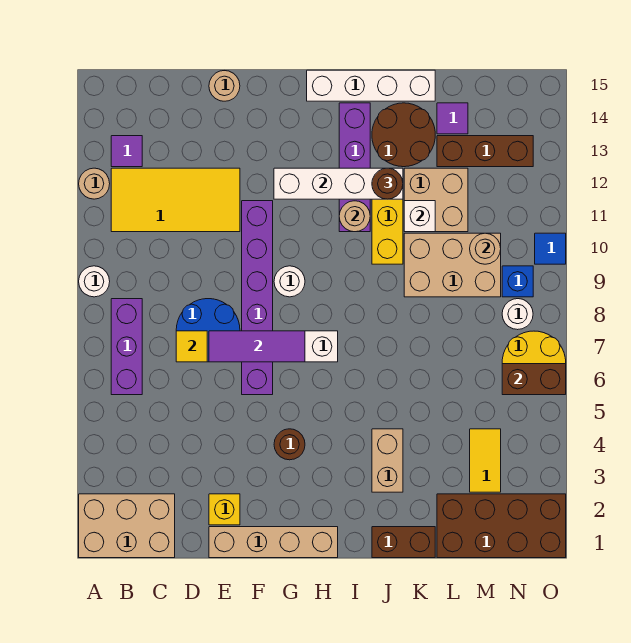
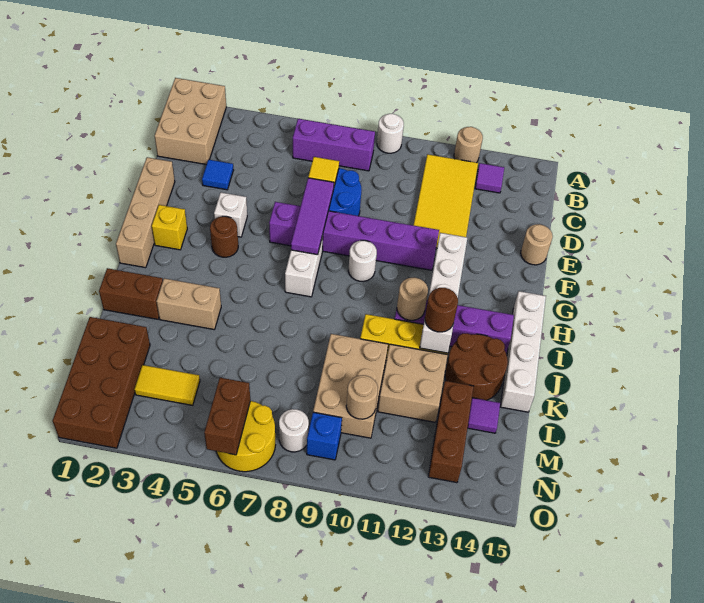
yellow brick E2 level 1 -> yellow brick G2 level 1
brown brick J1:K1 level 1 -> brown brick J1:J2 level 1
white brick K11 level 2 -> white brick F4 level 1
blue tile O10 level 1 -> blue tile D3 level 1

